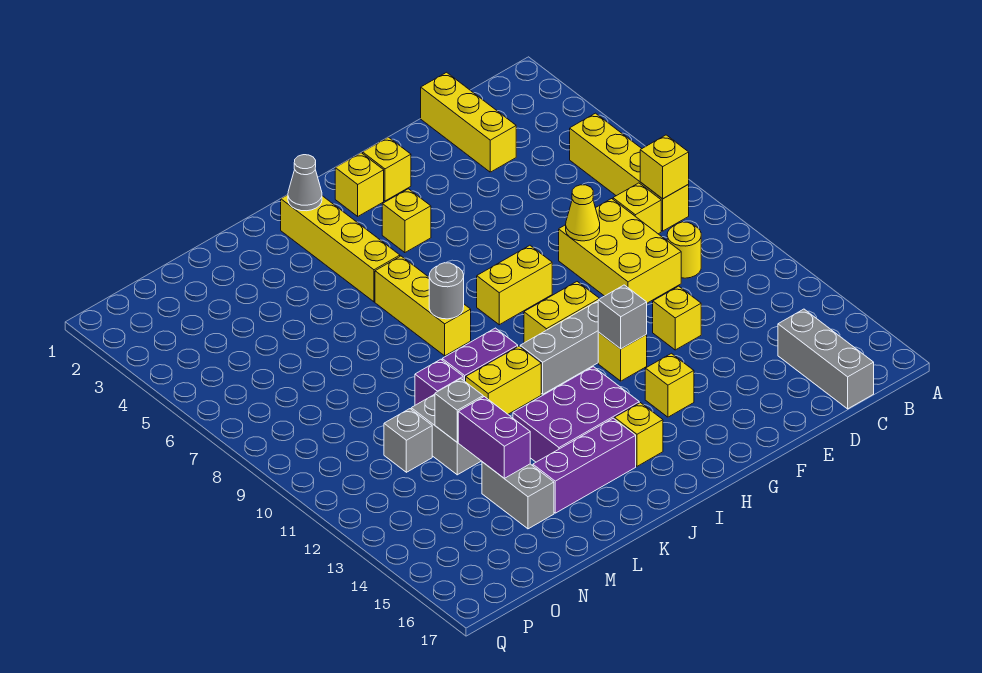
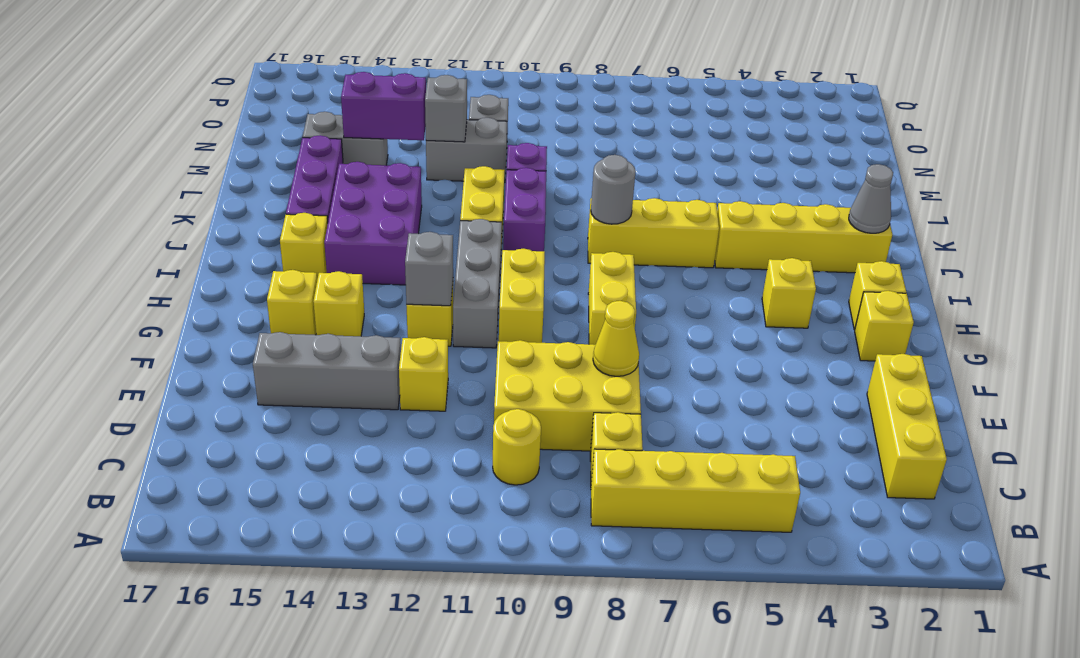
yellow brick B8 level 2 -> yellow brick G15 level 1
grey brick C15:C17 level 1 -> grey brick E13:E15 level 1
yellow brick D1:D3 level 1 -> yellow brick C2:E2 level 1

